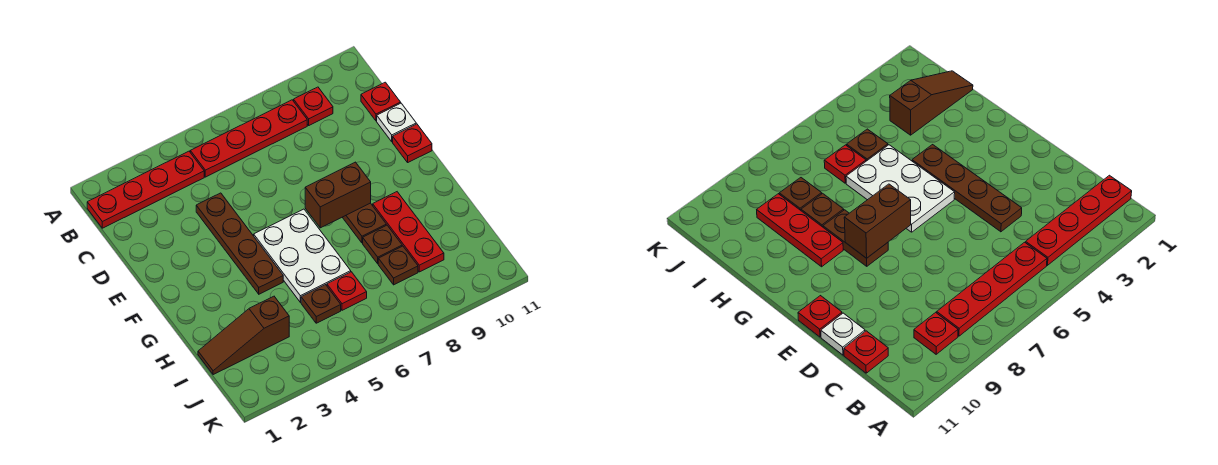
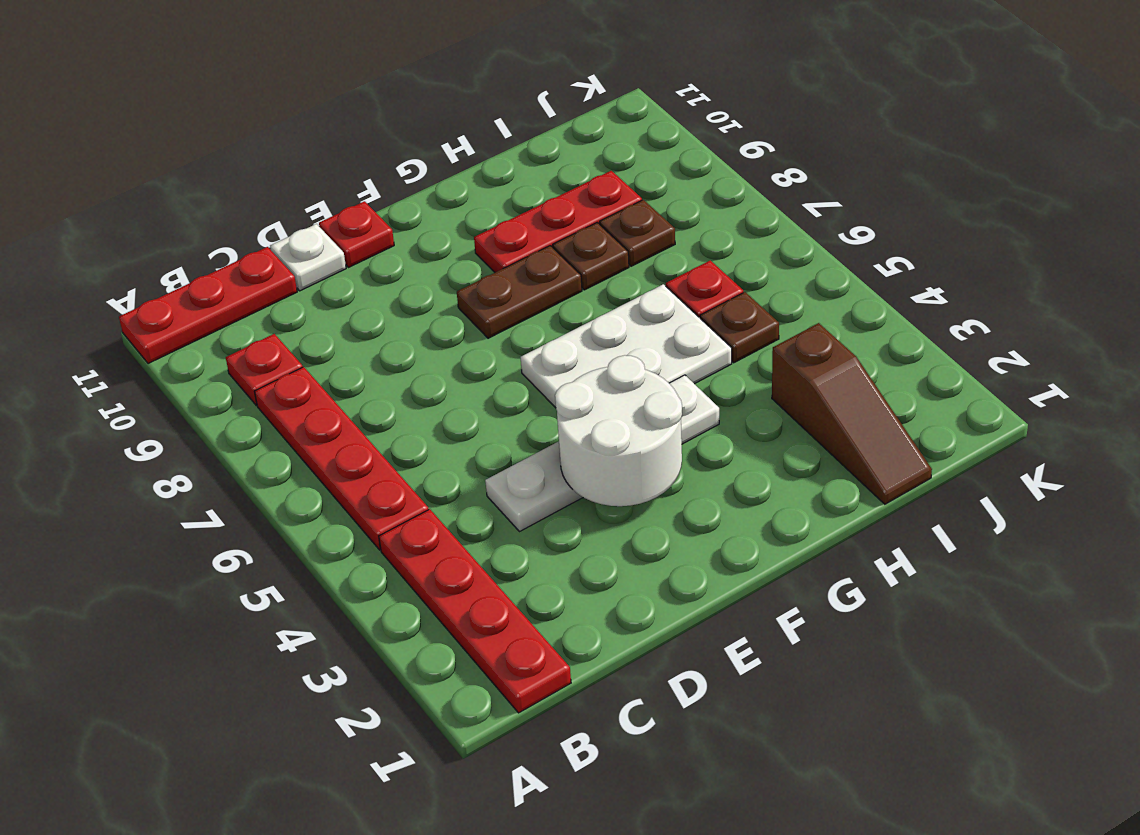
red plate C11 level 1 -> red plate A11:C11 level 1
brown plate D4:G4 level 1 -> white plate D4:G4 level 1
none -> white round brick E3:F4 level 2
brown brick F7:F8 level 2 -> none

